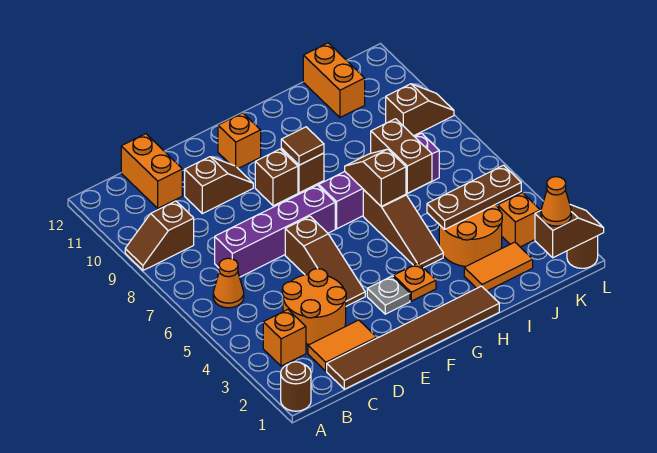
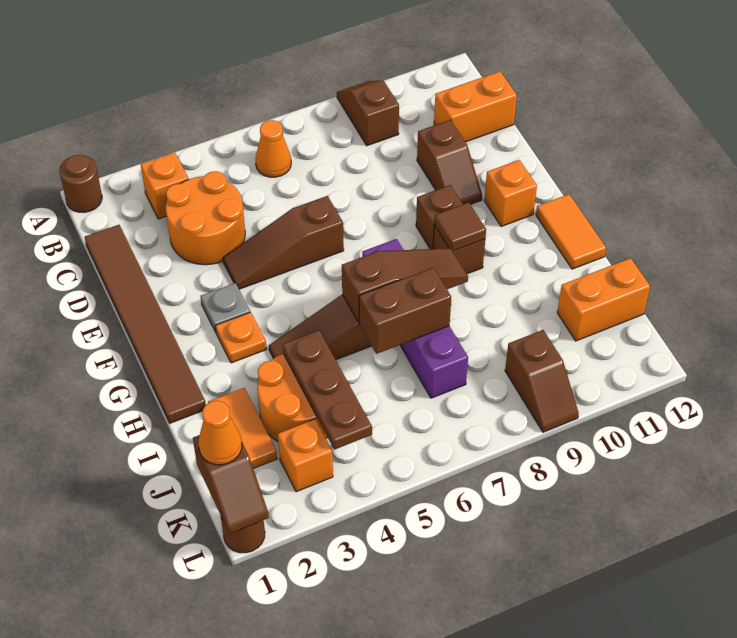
orange tile C2:D2 level 1 -> orange tile G12:H12 level 1
purple brick C7:F7 level 1 -> none
brown slope H6:H7 level 2 top 6 -> brown slope H6:H8 level 2 top 6

